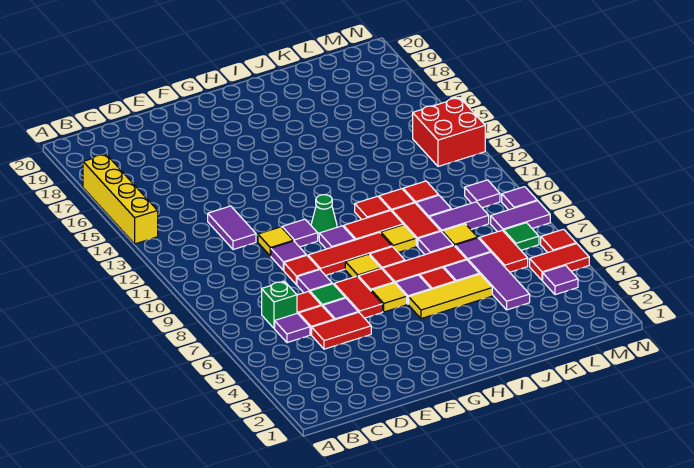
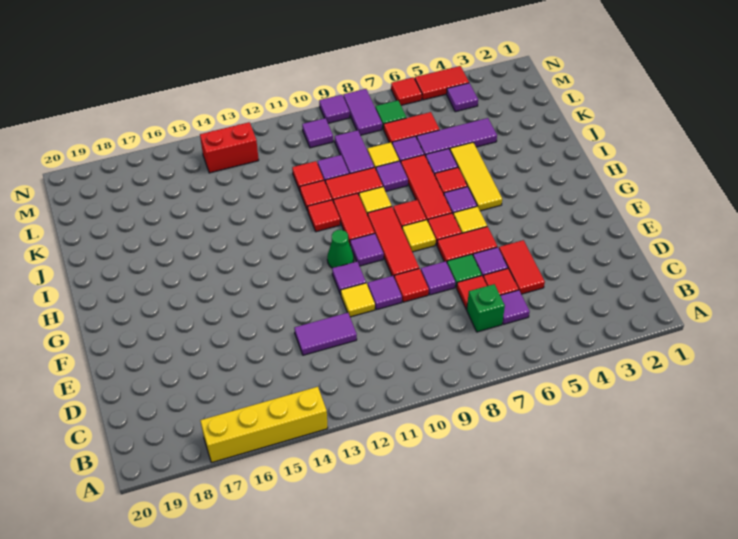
red tile M5:N5 level 1 -> red tile N4:N5 level 1
red brick M13:N14 level 1 -> red brick M13:M14 level 1

